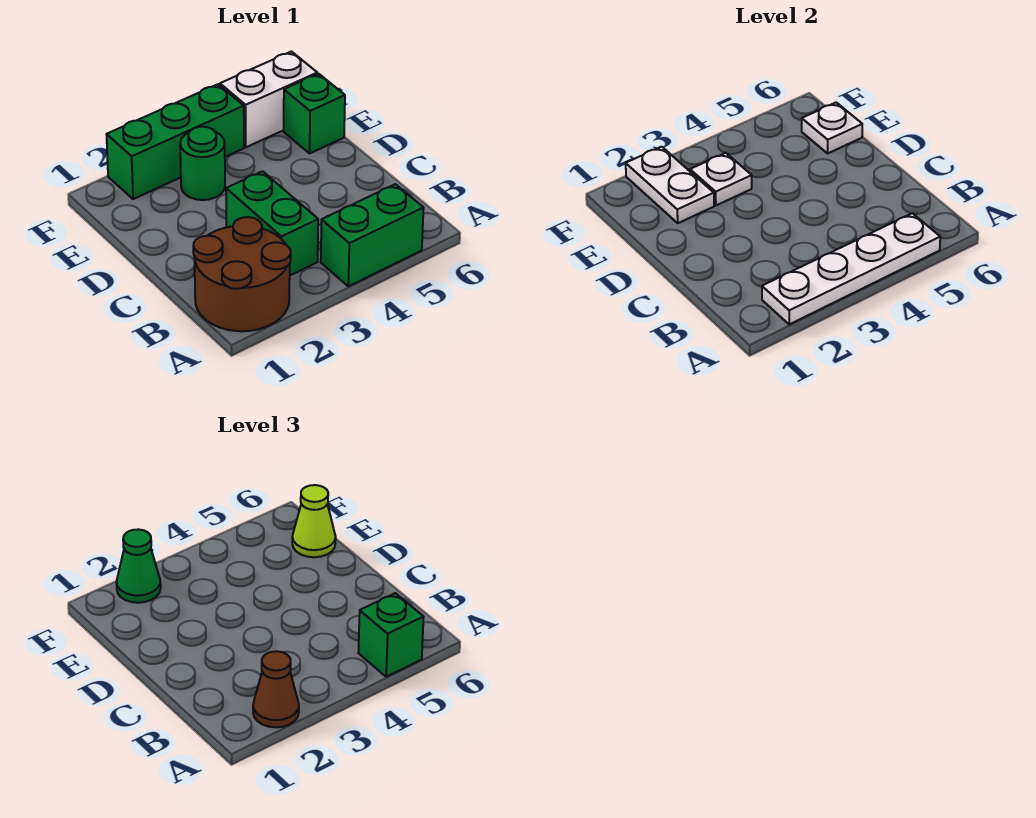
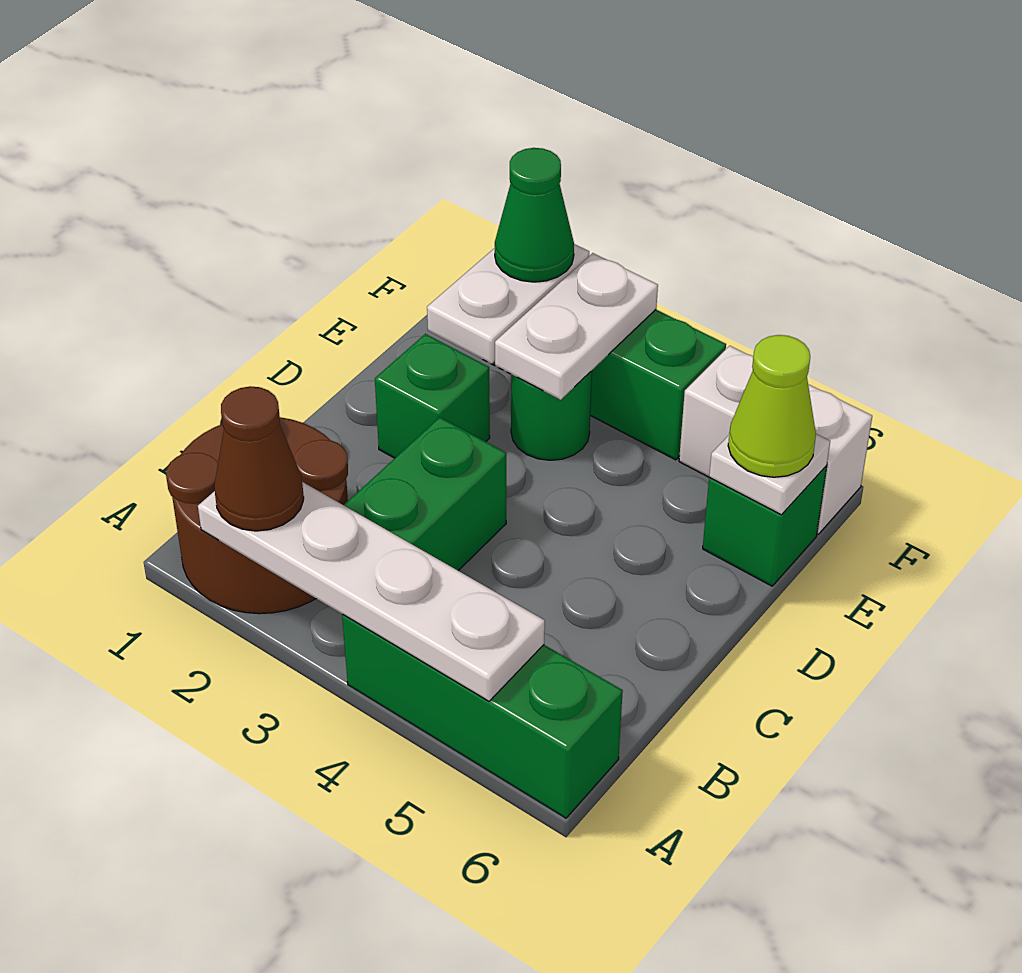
green brick A4:A5 level 1 -> green brick A4:A6 level 1
green brick A5 level 3 -> green brick D2 level 1
white plate E3 level 2 -> white plate E3:F3 level 2

